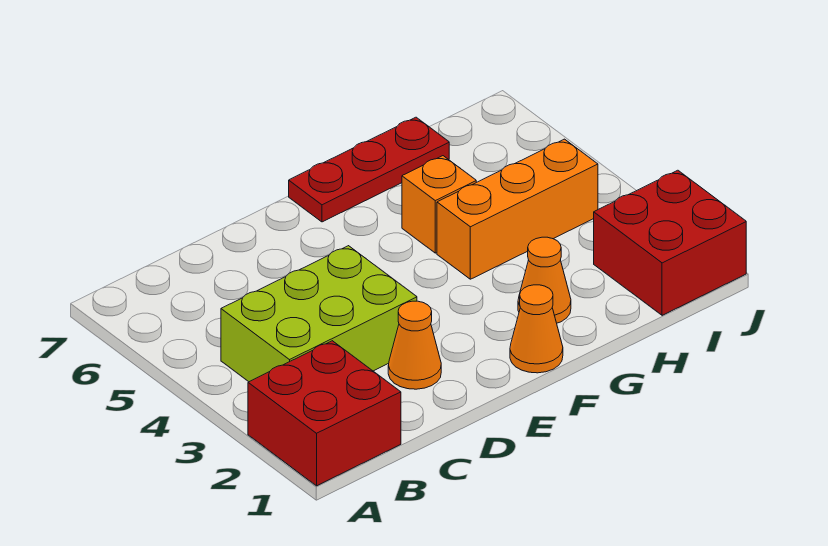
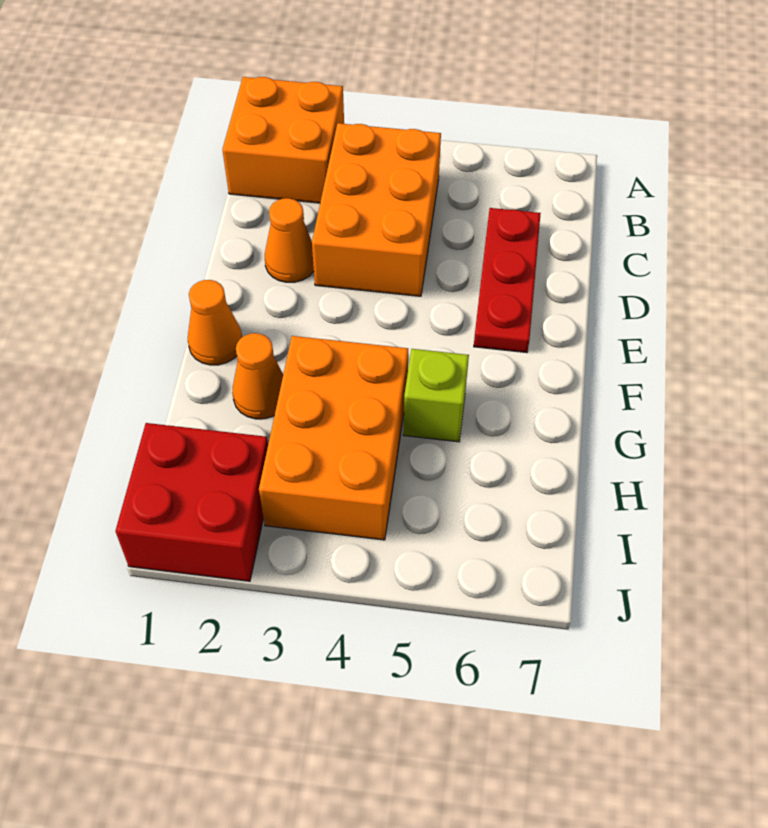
red brick A1:B2 level 1 -> orange brick A1:B2 level 1
lime brick B3:D4 level 1 -> orange brick B3:D4 level 1
red plate F7:H7 level 1 -> red plate C6:E6 level 1
orange brick G4:I4 level 1 -> orange brick G3:I4 level 1
orange brick G5 level 1 -> lime brick G5 level 1

